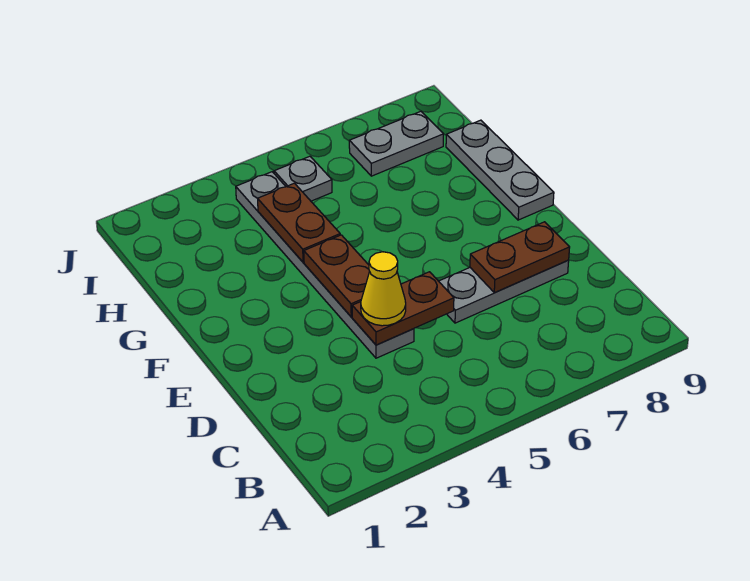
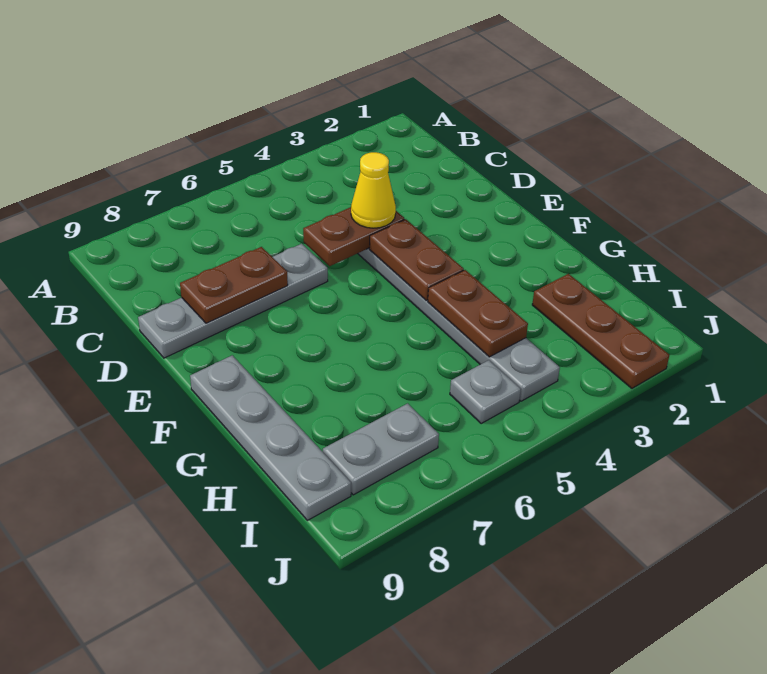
grey plate D6:D8 level 1 -> grey plate D6:D9 level 1
grey plate F9:H9 level 1 -> grey plate F9:I9 level 1
none -> brown plate H2:J2 level 1

